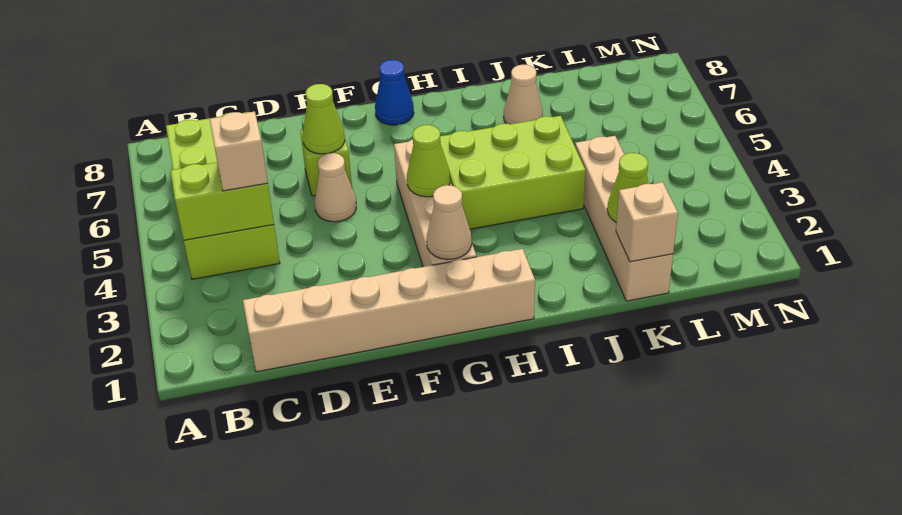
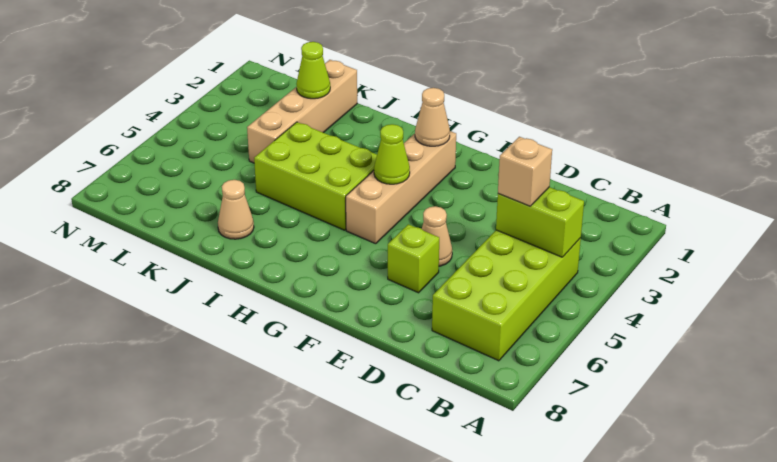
tan brick C1:H1 level 1 -> none
lime cone E6 level 2 -> none
blue cone G8 level 1 -> none
tan brick K1 level 2 -> none

